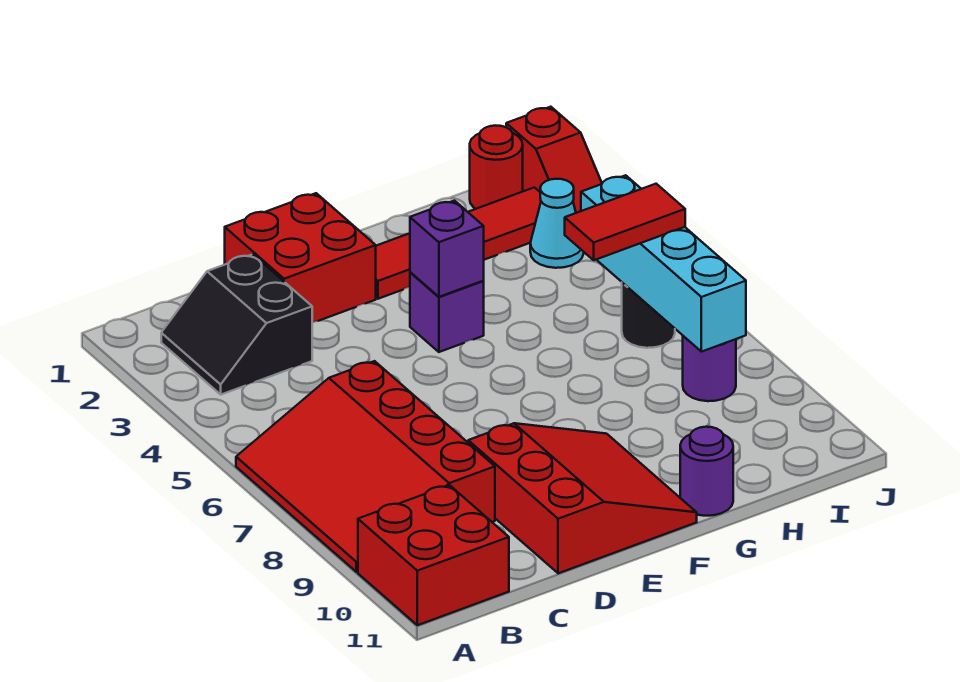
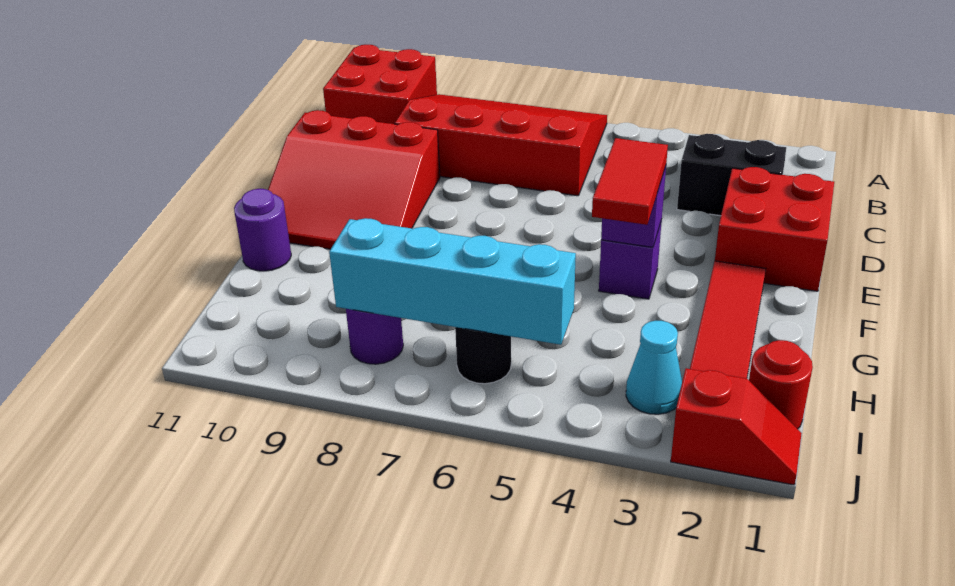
red tile H6:I6 level 3 -> red tile F4:G4 level 3
red slope J1:J2 level 1 top 1 -> red slope J1:J2 level 1 top 2

